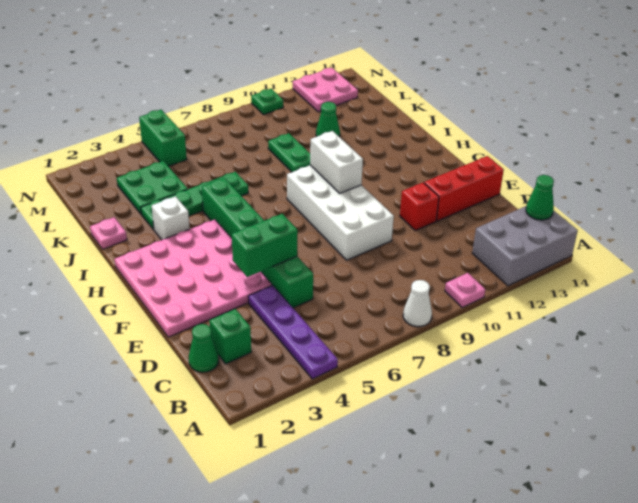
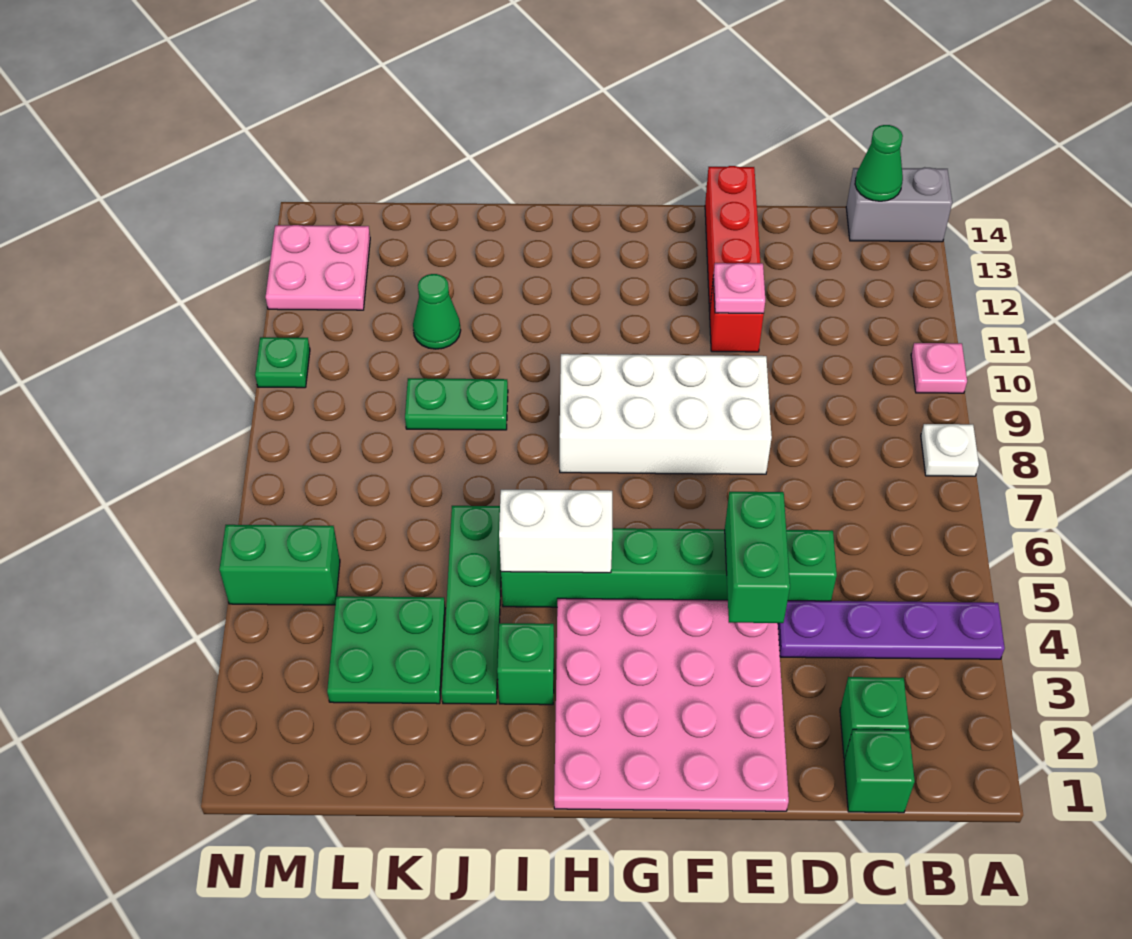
white cone A8 level 1 -> white plate A8 level 1
grey brick A12:B14 level 1 -> grey brick A14:B14 level 1
green cone C1 level 1 -> green brick C1 level 1
white brick G9:H9 level 2 -> white brick H5:I5 level 2
white brick I3 level 1 -> green brick I3 level 1
pink plate J1 level 1 -> pink plate E11 level 2

